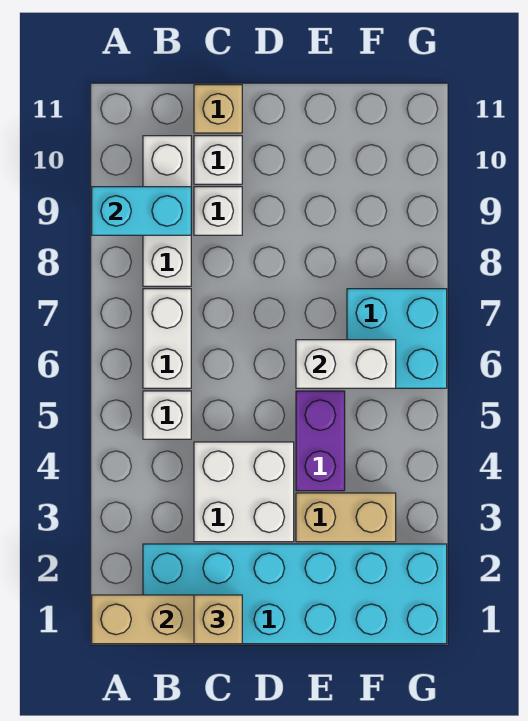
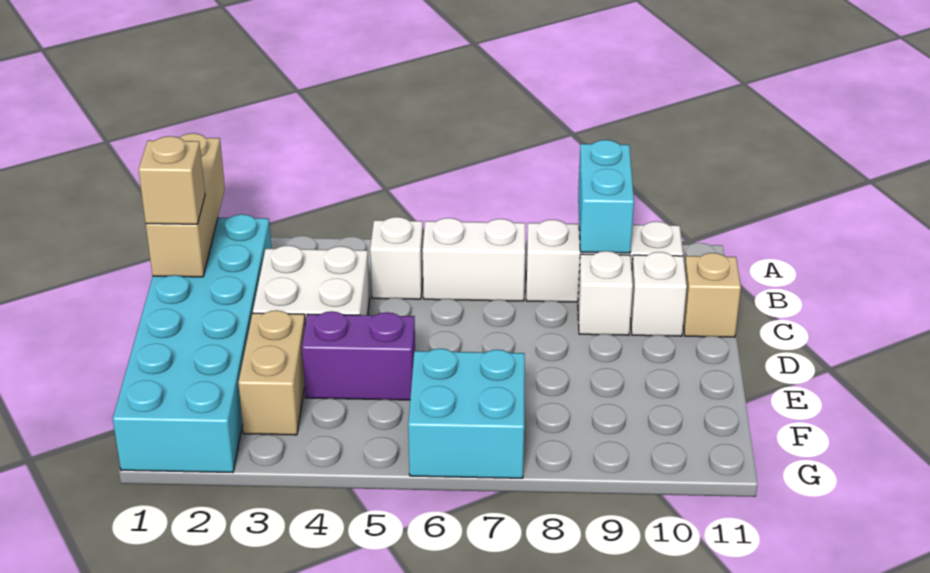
white brick E6:F6 level 2 -> none

